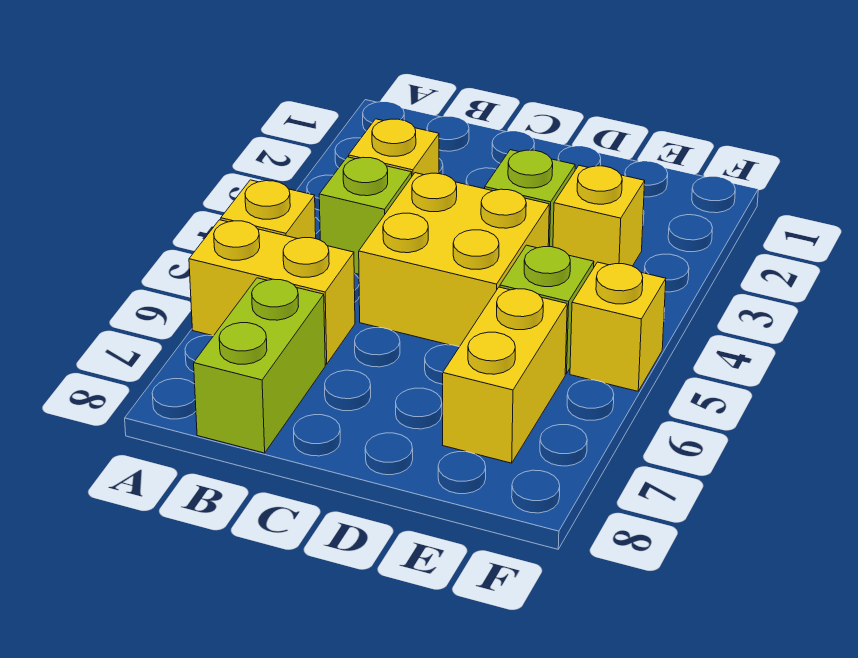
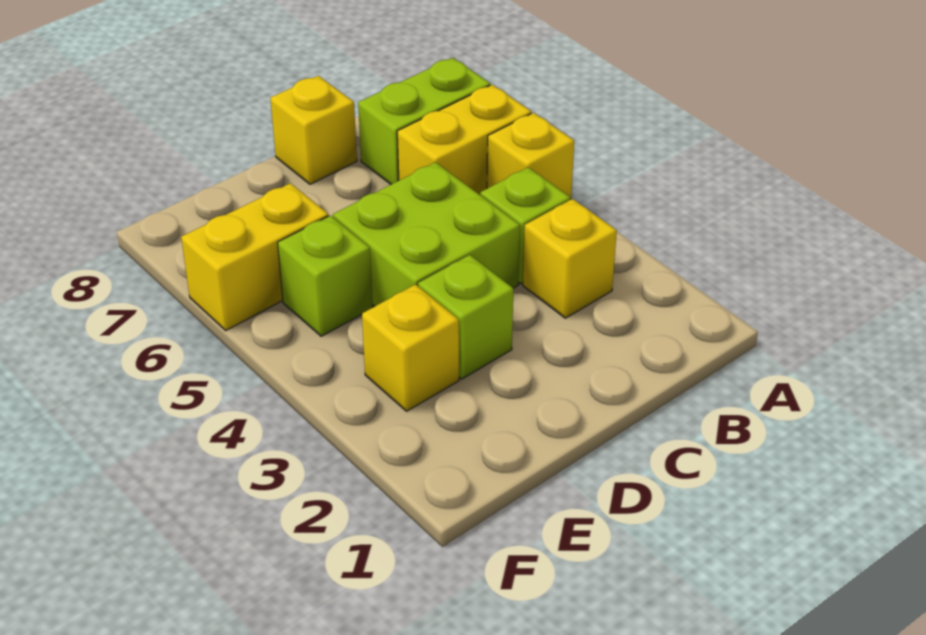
lime brick B7:B8 level 1 -> lime brick A7:B7 level 1
yellow brick C4:D5 level 1 -> lime brick C4:D5 level 1
yellow brick E6:E7 level 1 -> yellow brick E6:F6 level 1
yellow brick F5 level 1 -> yellow brick C8 level 1

